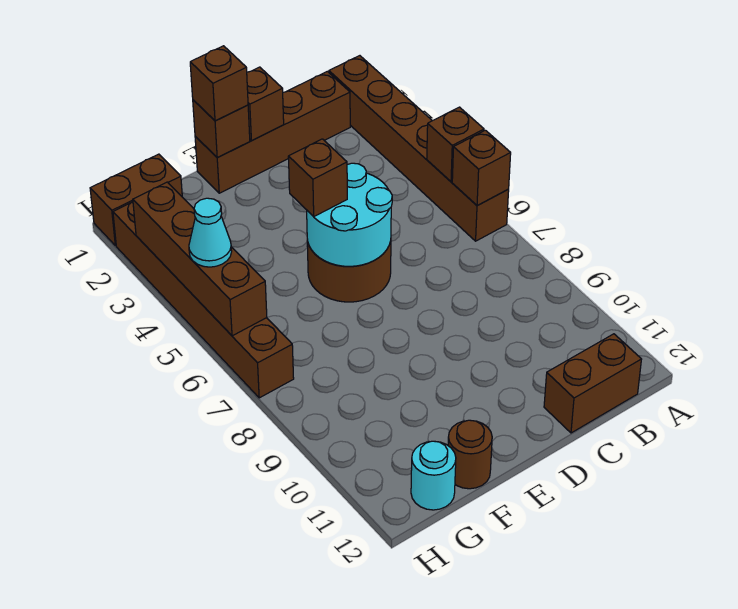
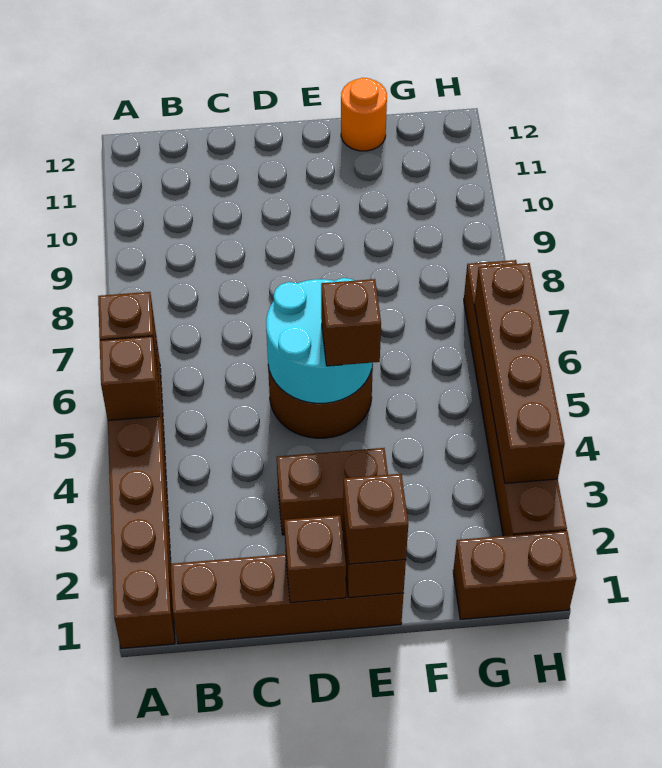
brown brick B12:C12 level 1 -> brown brick D3:E3 level 1
brown round brick F12 level 1 -> orange round brick F12 level 1
cyan round brick G12 level 1 -> none
cyan cone H5 level 3 -> none

